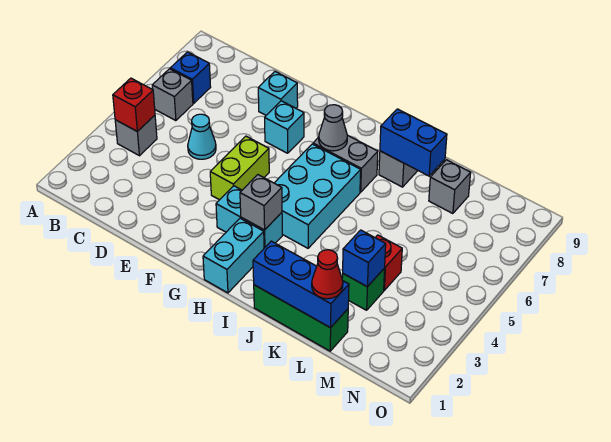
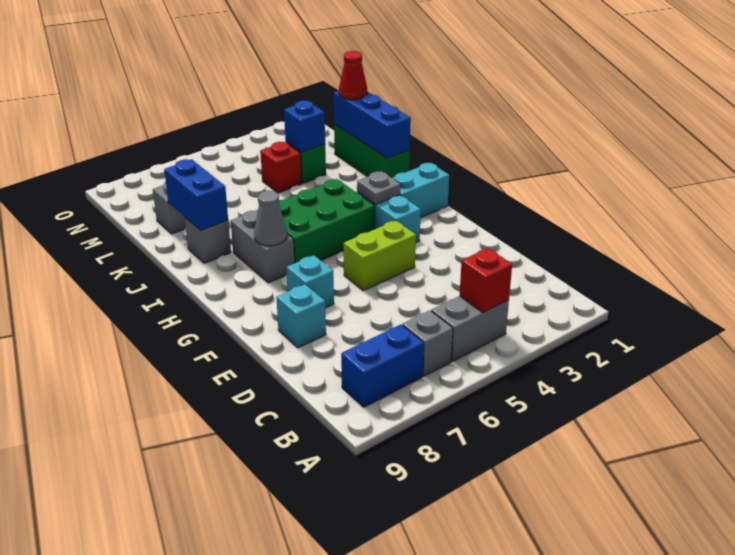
grey brick B4 level 1 -> grey brick B4:B5 level 1
blue brick B7 level 1 -> blue brick B7:B8 level 1
cyan cone D5 level 1 -> none
grey brick H3 level 2 -> grey plate H3 level 2
cyan brick H4:I6 level 1 -> green brick H4:I6 level 1

